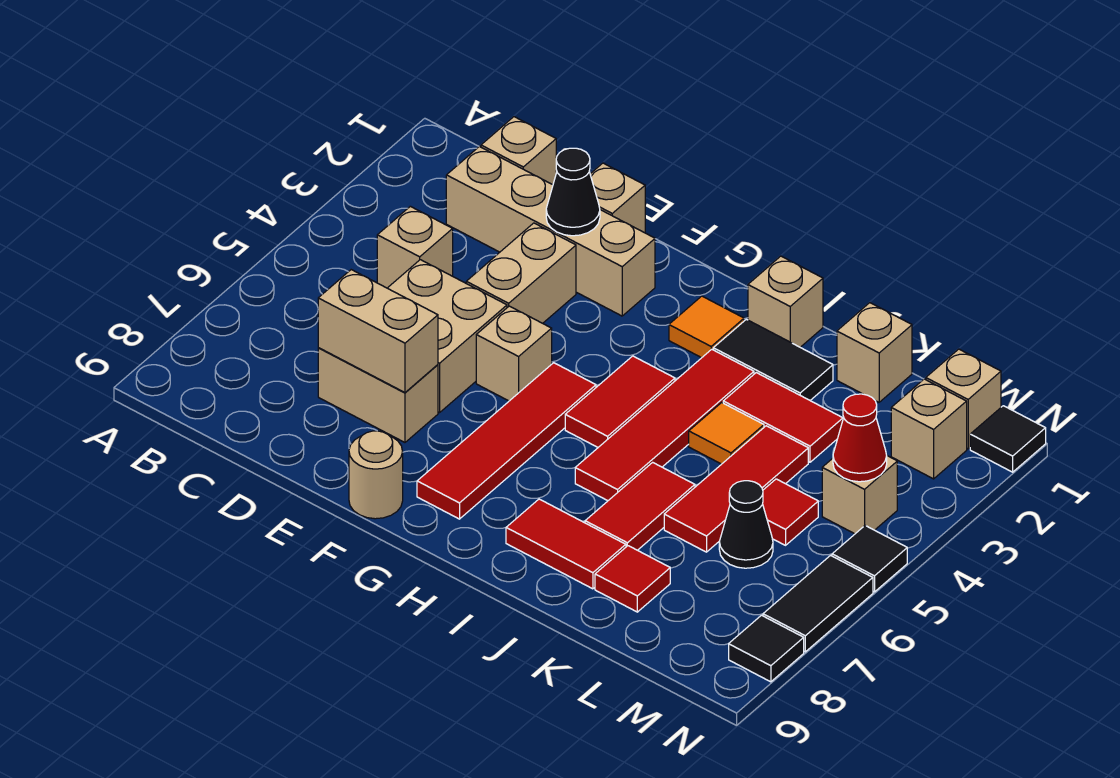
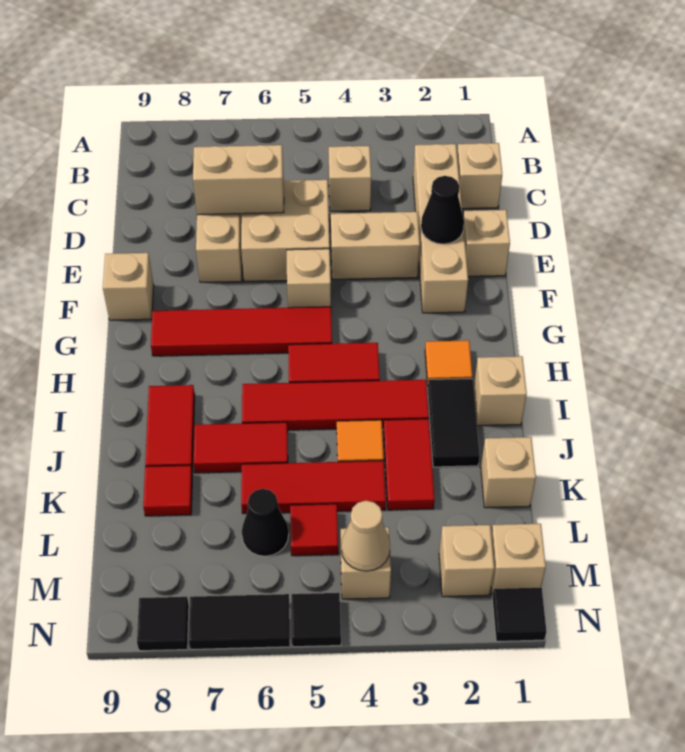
tan brick D7:E7 level 2 -> tan brick D6:D7 level 2
tan round brick F9 level 1 -> tan brick F9 level 1
red cone M4 level 2 -> tan cone M4 level 2

